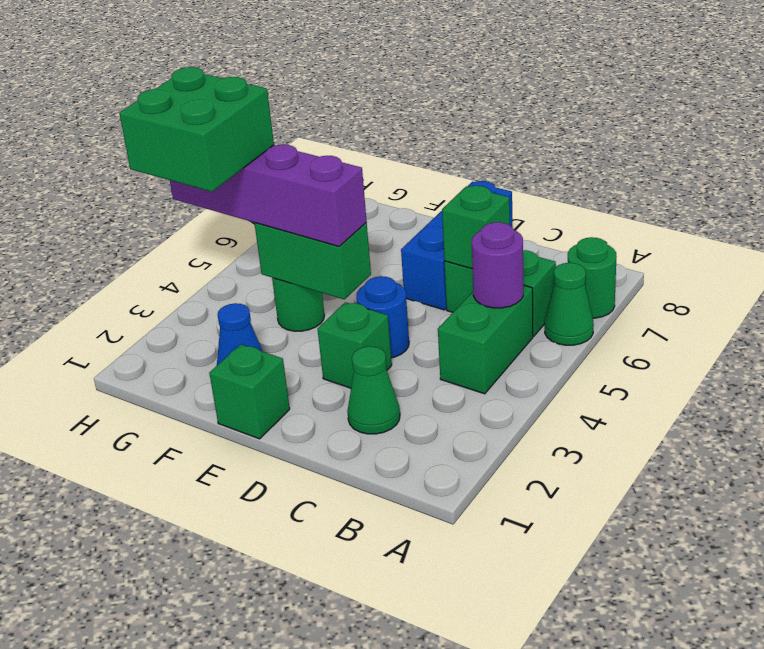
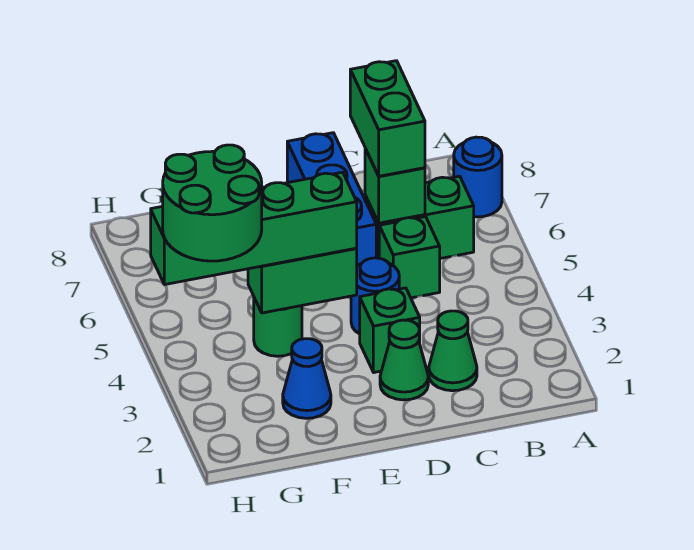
green cone A6 level 1 -> green cone D2 level 1
green round brick A7 level 1 -> blue round brick A7 level 1
green brick B4:B5 level 1 -> green brick C6:C7 level 3
purple round brick B5 level 2 -> none
green brick E1 level 1 -> green brick C5 level 1
purple brick E4:H4 level 3 -> green brick E4:H4 level 3
green brick G3:H4 level 4 -> green round brick G3:H4 level 4

